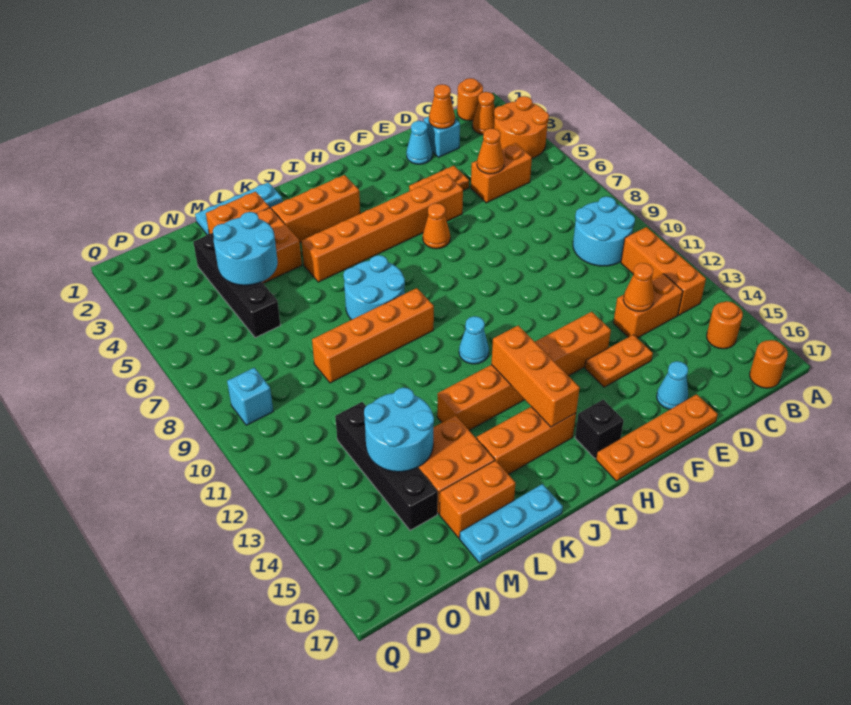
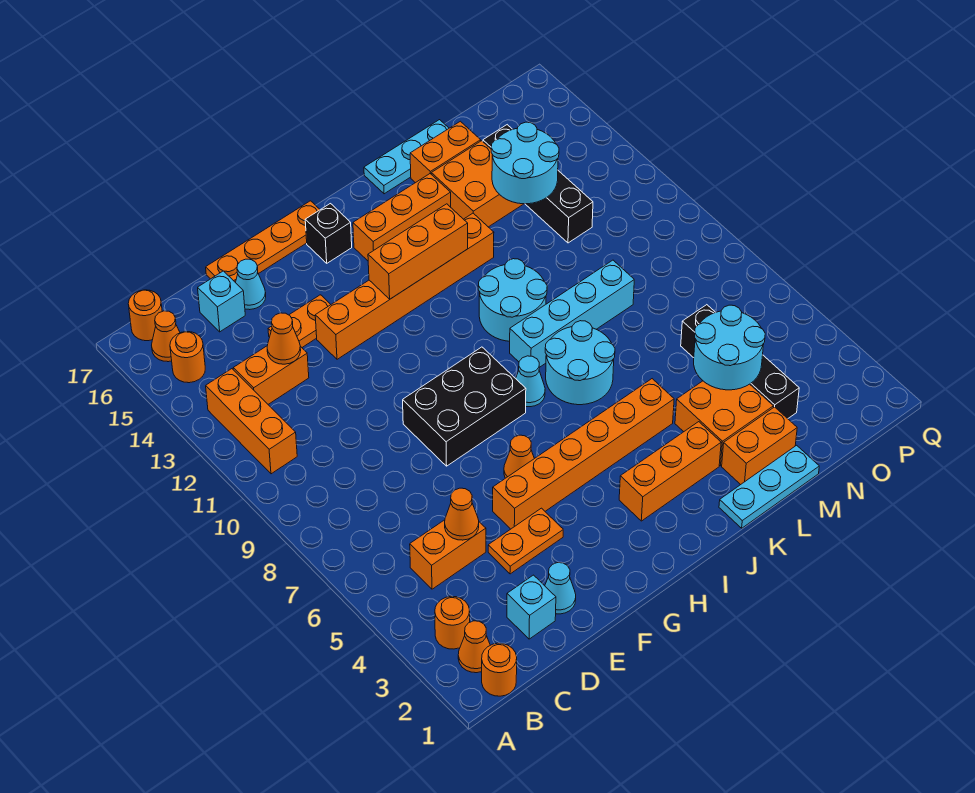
orange round brick A3:B4 level 1 -> orange round brick B3 level 1
cyan round brick B9:C10 level 1 -> cyan round brick J10:K11 level 1
orange cone D2 level 2 -> orange cone B16 level 1
none -> black brick F8:H9 level 1
cyan cone I11 level 1 -> cyan cone I8 level 1
orange brick I13:I15 level 2 -> orange brick H13:J13 level 2
orange brick J9:M9 level 1 -> cyan brick J9:M9 level 1
cyan brick P9 level 1 -> cyan brick D16 level 1

